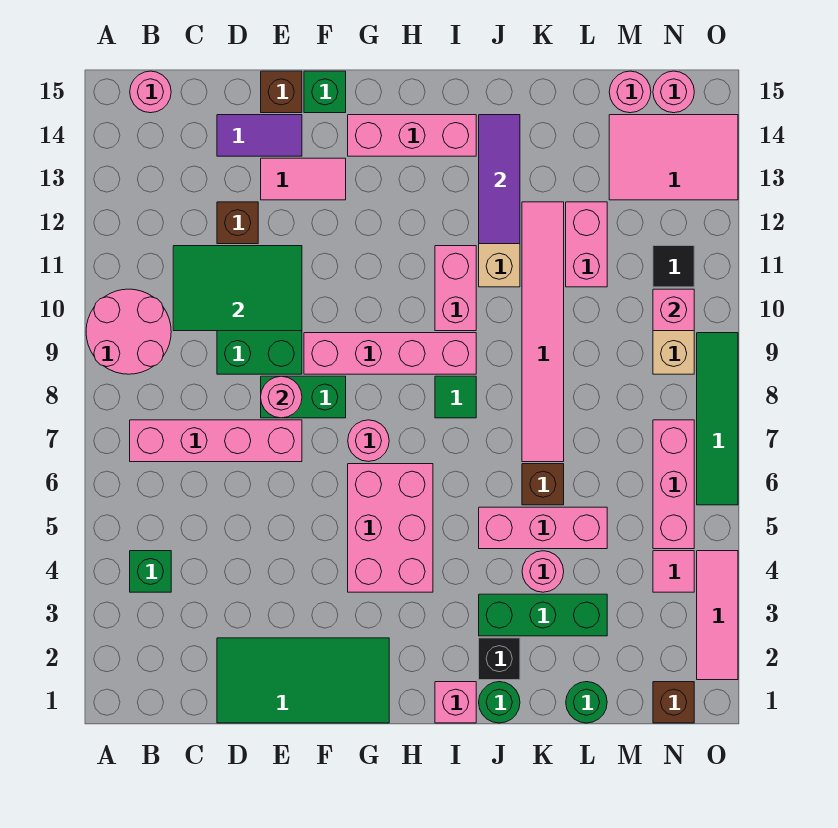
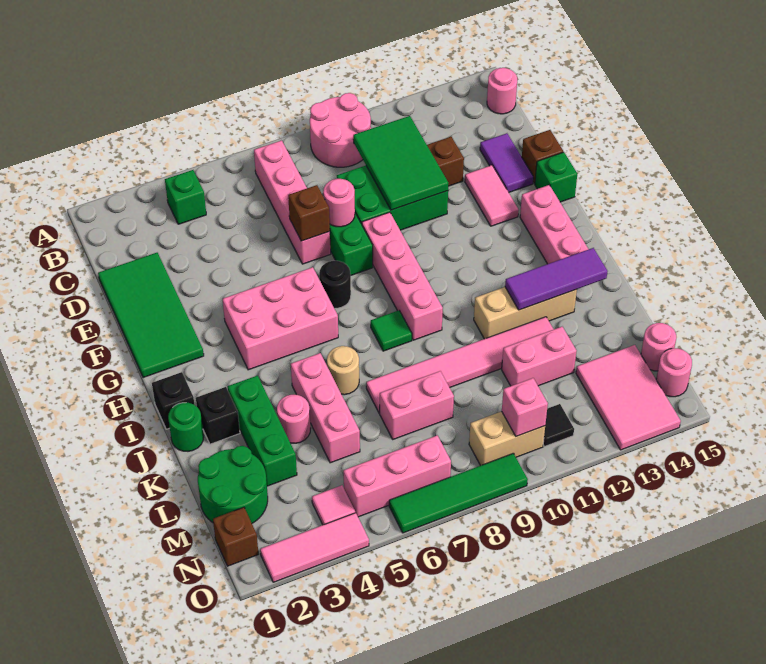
pink round brick G7 level 1 -> black round brick G7 level 1
pink brick I1 level 1 -> black brick I1 level 1
pink brick I10:I11 level 1 -> pink brick L7:L8 level 1
none -> tan round brick J6 level 1
brown brick K6 level 1 -> brown brick E7 level 2
green round brick L1 level 1 -> green round brick L1:M2 level 1

